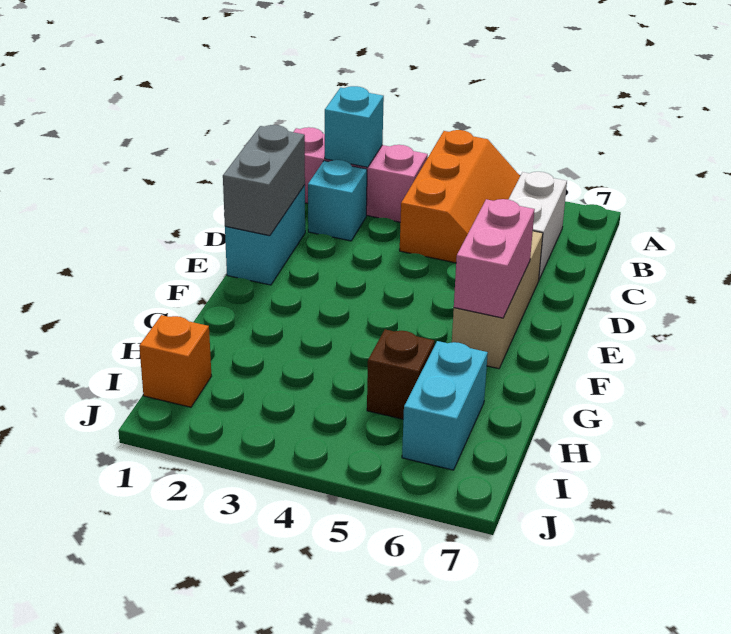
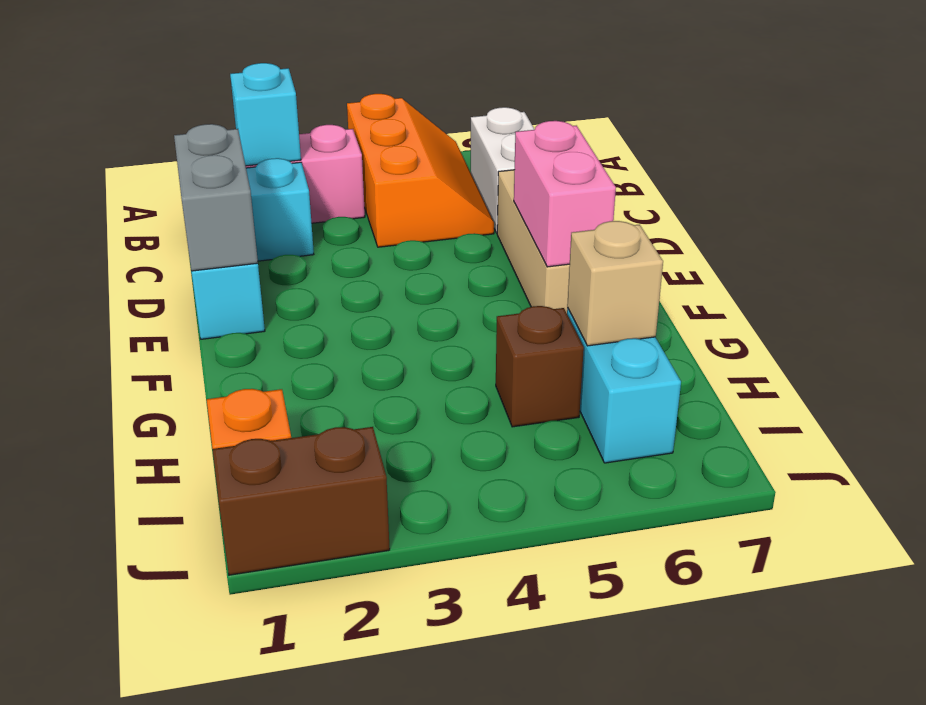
none -> tan brick H6 level 2
none -> brown brick J1:J2 level 1

